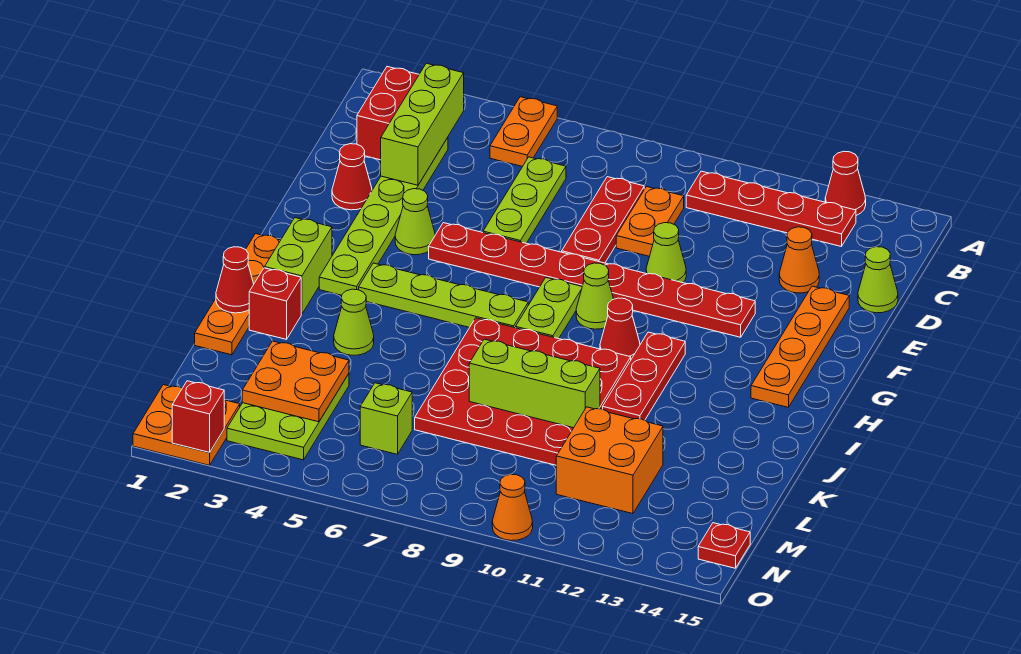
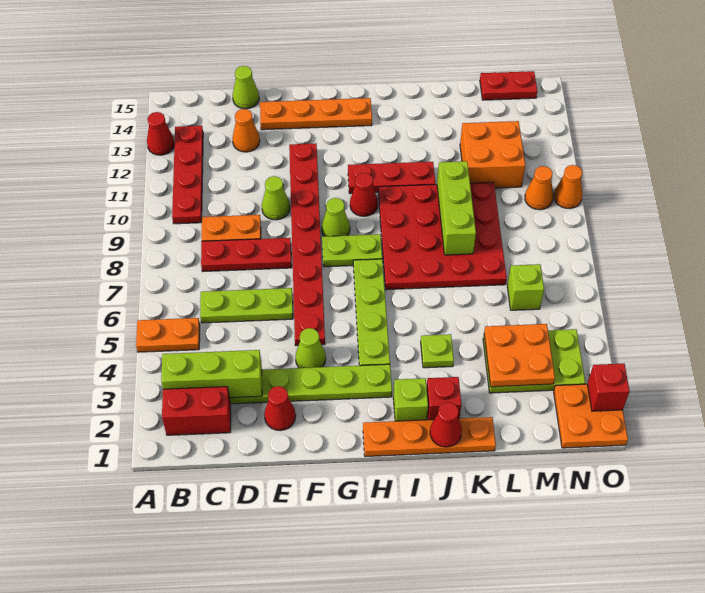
lime brick H2:I2 level 1 -> lime brick I2 level 1
lime cone J4 level 1 -> lime plate J4 level 1
none -> orange cone N10 level 1
red plate N15 level 1 -> red plate M15:N15 level 1

